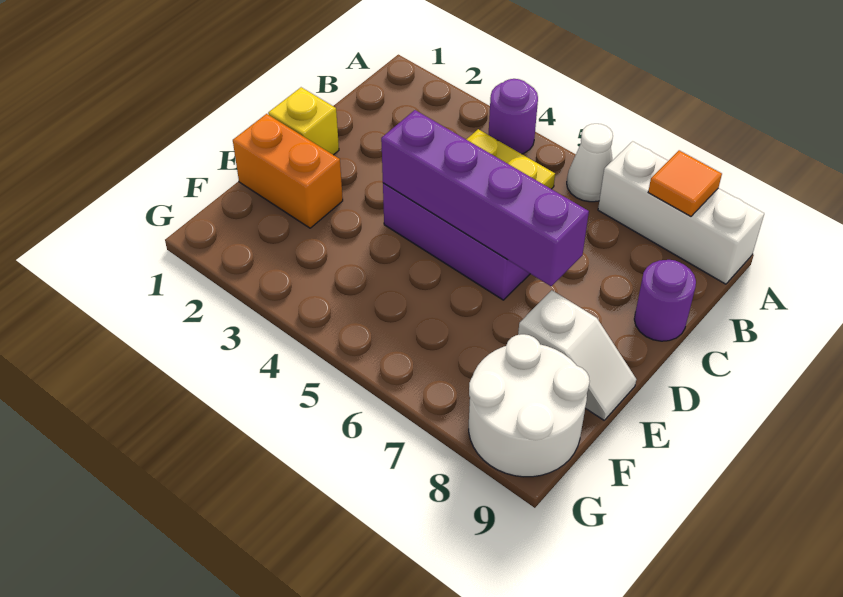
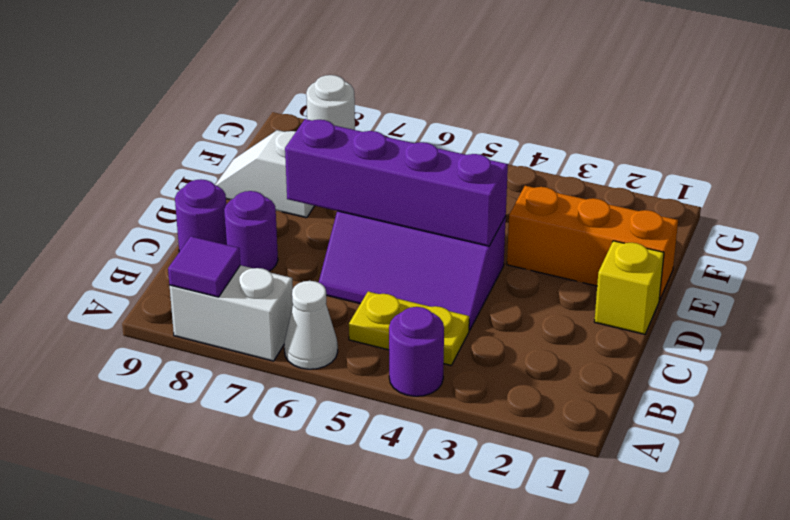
white brick A7:A9 level 1 -> white brick A7:A8 level 1
orange tile A8 level 2 -> purple tile A8 level 2
none -> purple round brick C8 level 1
orange brick E1:E2 level 1 -> orange brick E1:E3 level 1
white round brick F8:G9 level 1 -> white round brick G8 level 1

